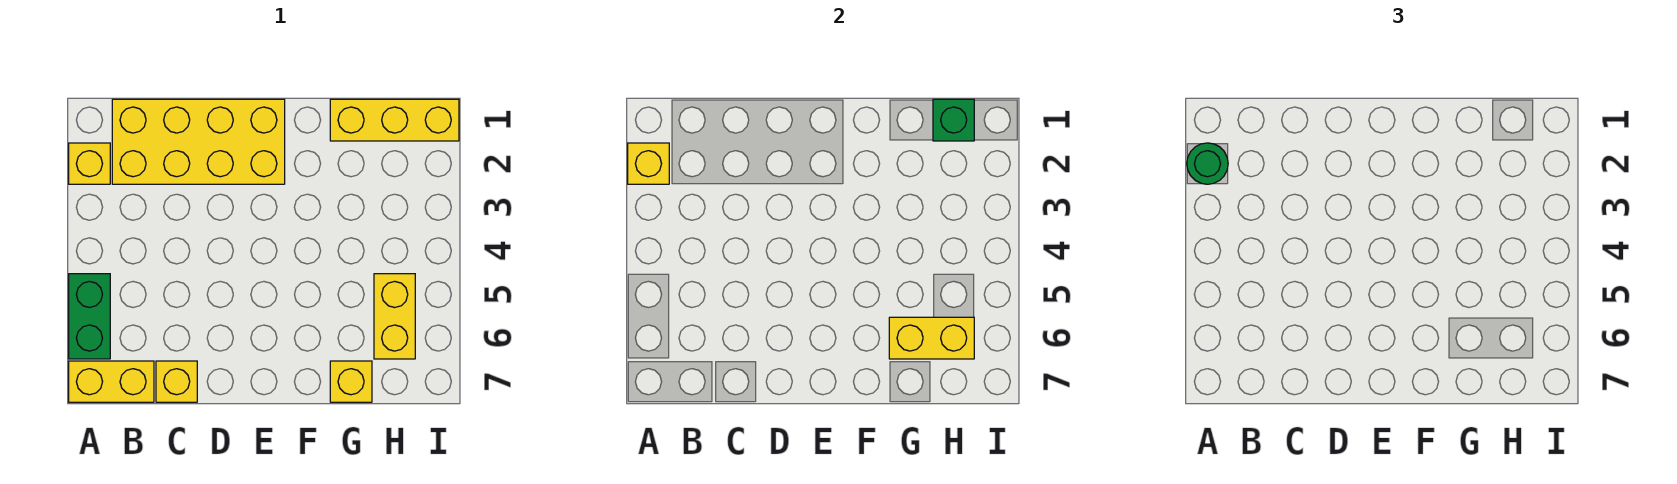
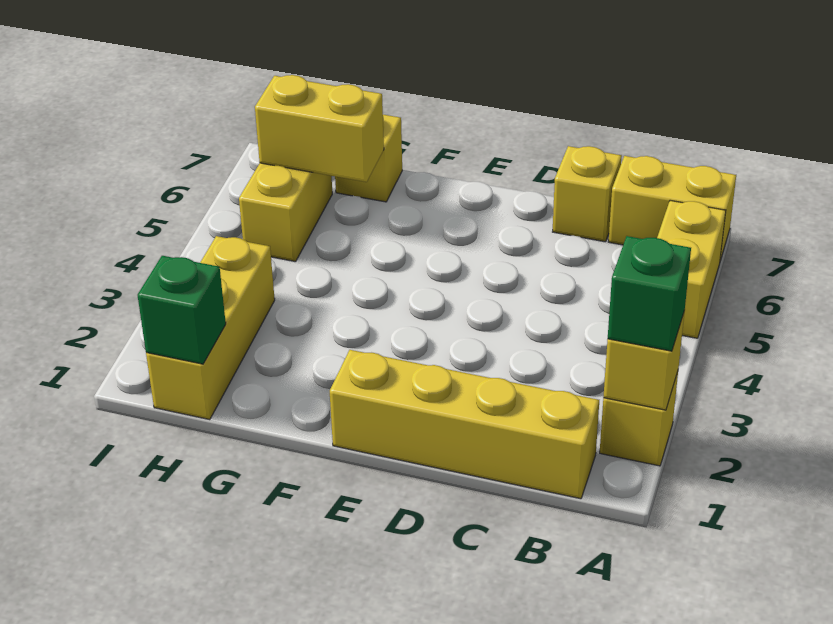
green round brick A2 level 3 -> green brick A2 level 3
green brick A5:A6 level 1 -> yellow brick A5:A6 level 1
yellow brick B1:E2 level 1 -> yellow brick B1:E1 level 1
yellow brick G1:I1 level 1 -> yellow brick H1:H3 level 1

